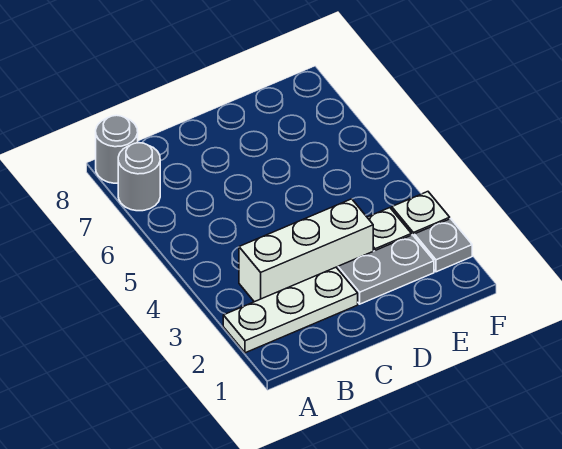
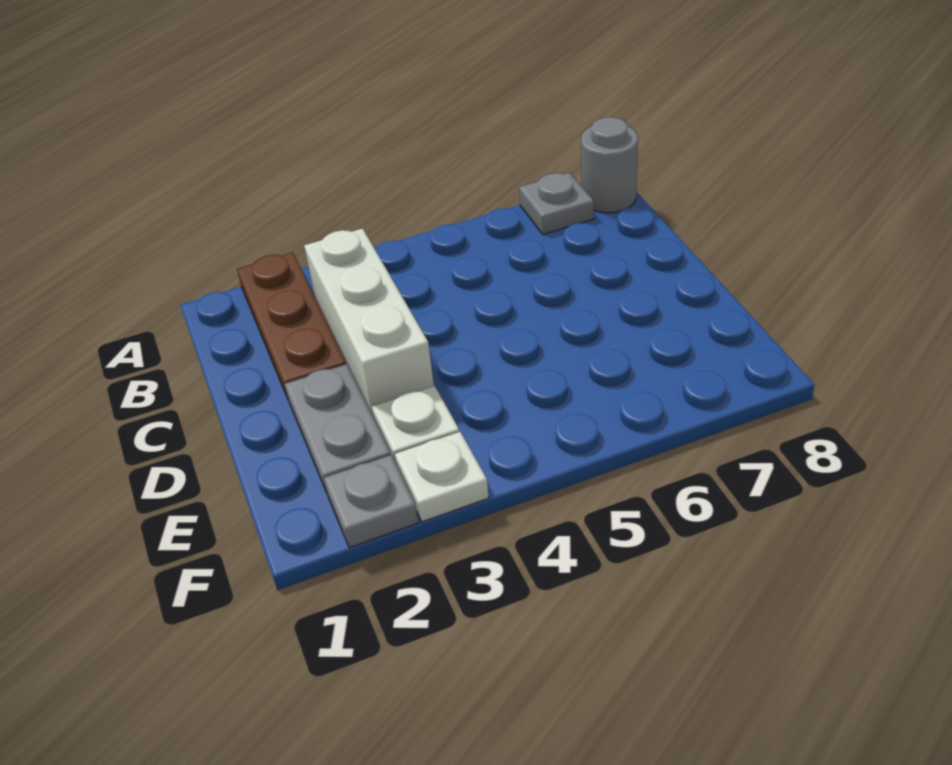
white plate A2:C2 level 1 -> brown plate A2:C2 level 1
grey round brick A7 level 1 -> grey plate A7 level 1

